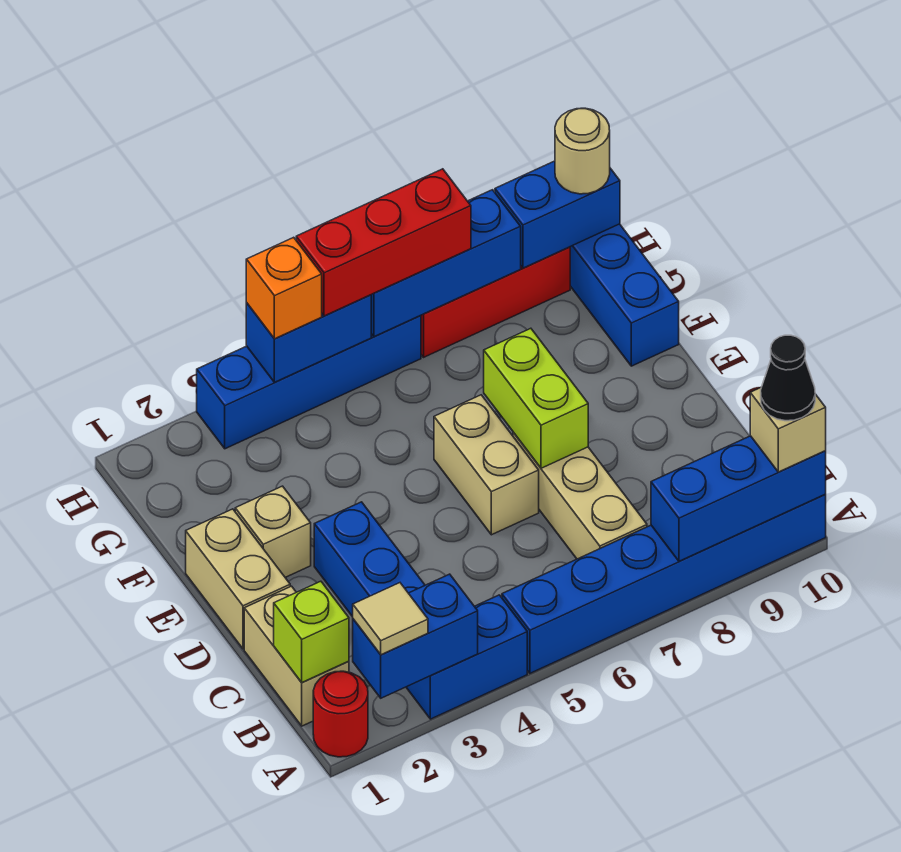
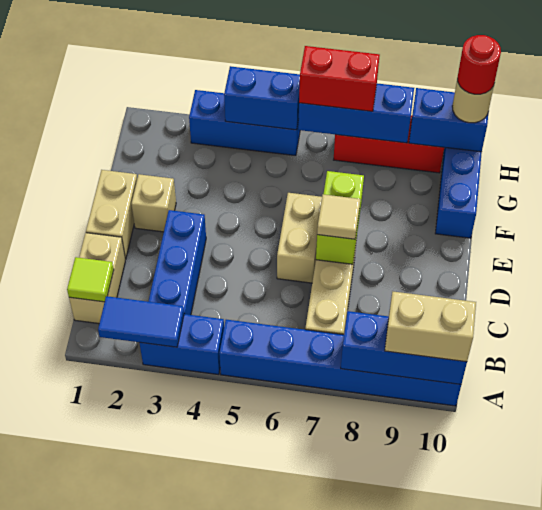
red round brick A1 level 1 -> red round brick H10 level 4
blue brick A2:A3 level 2 -> blue tile A2:A3 level 2
tan tile A2 level 3 -> tan tile D7 level 3
tan brick A10 level 3 -> tan brick A9:A10 level 3
black cone A10 level 4 -> none
lime brick B1 level 2 -> lime tile B1 level 2
blue brick H3:H6 level 1 -> blue brick H3:H5 level 1
orange brick H4 level 3 -> none
red brick H5:H7 level 3 -> red brick H6:H7 level 3

